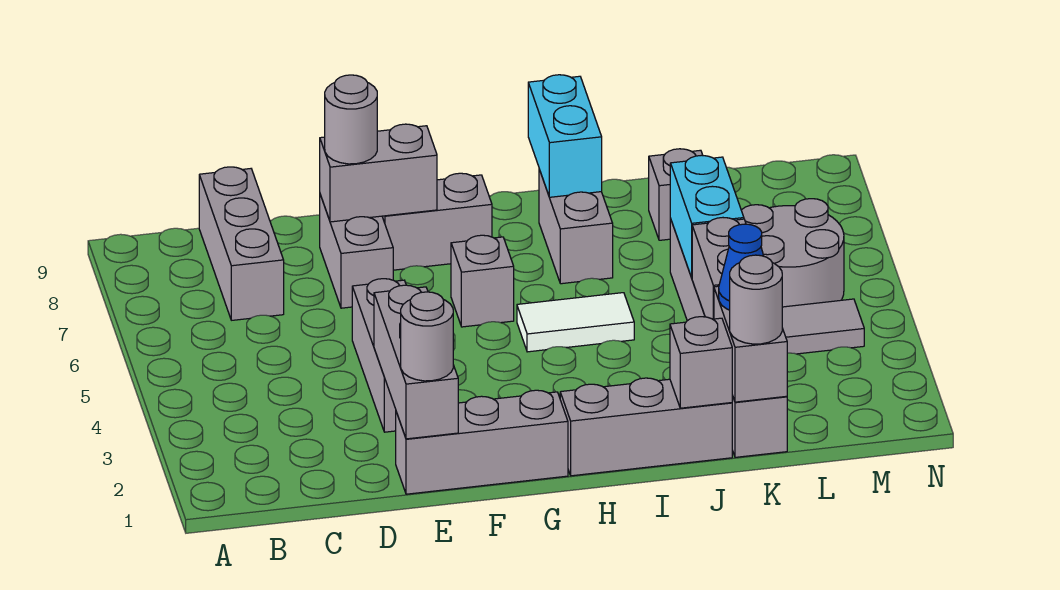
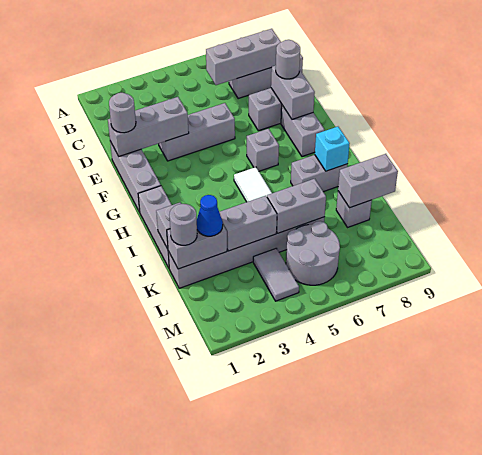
none -> grey brick C6:C8 level 2
cyan brick I8:I9 level 2 -> cyan brick I8 level 2
cyan brick K5:K6 level 2 -> grey brick K5:K6 level 2
none -> grey brick K8:K9 level 2

